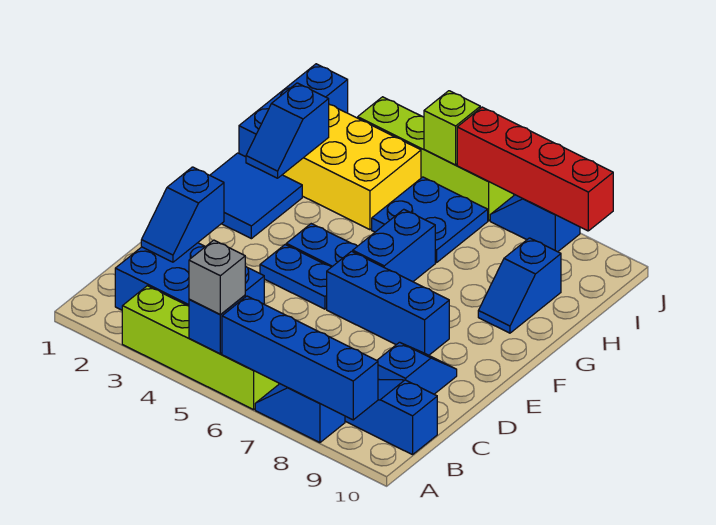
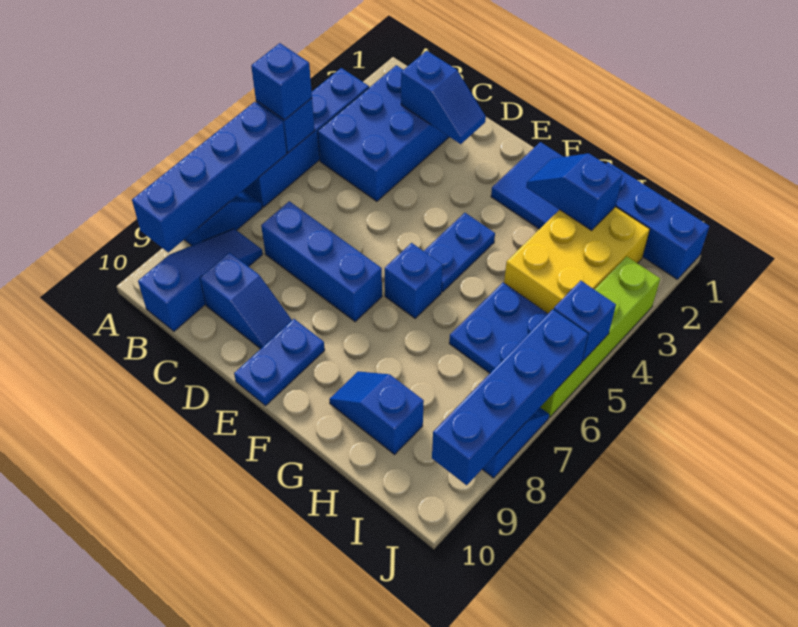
lime brick A3:A6 level 1 -> blue brick A3:A6 level 1
grey brick A5 level 3 -> blue brick A5 level 3
blue slope C2:D2 level 2 top D -> blue slope C2:D2 level 2 top C
blue plate E4:E5 level 1 -> blue plate E9:E10 level 1
blue brick E6:E8 level 1 -> blue brick C7:E7 level 1
blue brick F6:G6 level 1 -> blue brick F6 level 1
lime brick J5 level 2 -> blue brick J5 level 2
red brick J6:J9 level 2 -> blue brick J6:J9 level 2

